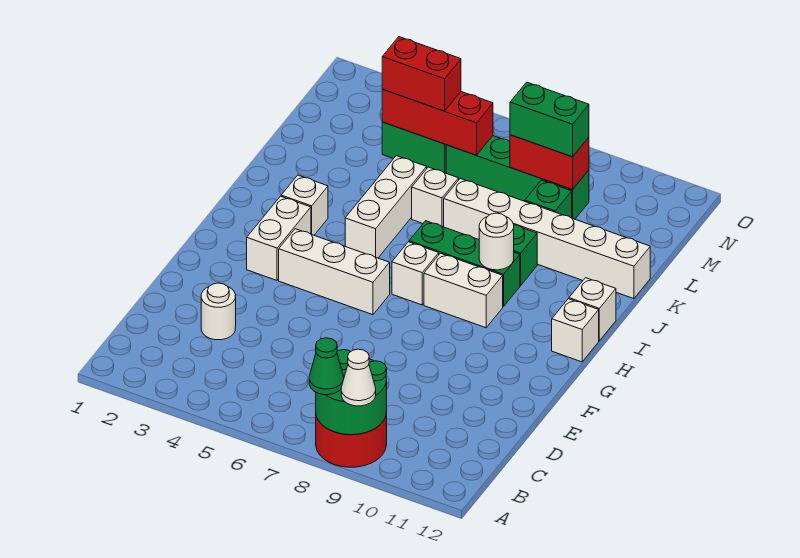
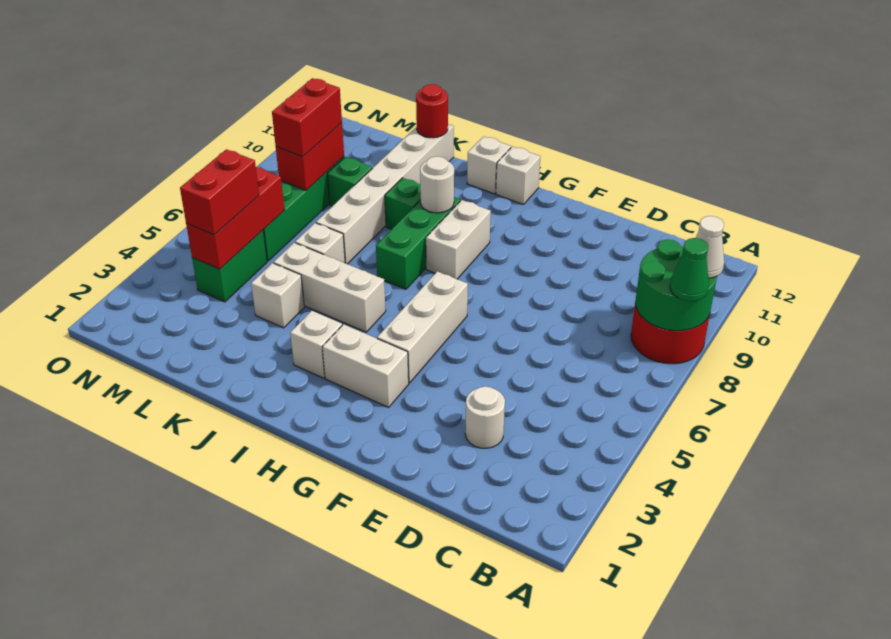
white brick H7 level 1 -> white brick K4 level 1
none -> red round brick K12 level 2
green brick M8:M9 level 3 -> red brick M8:M9 level 3

